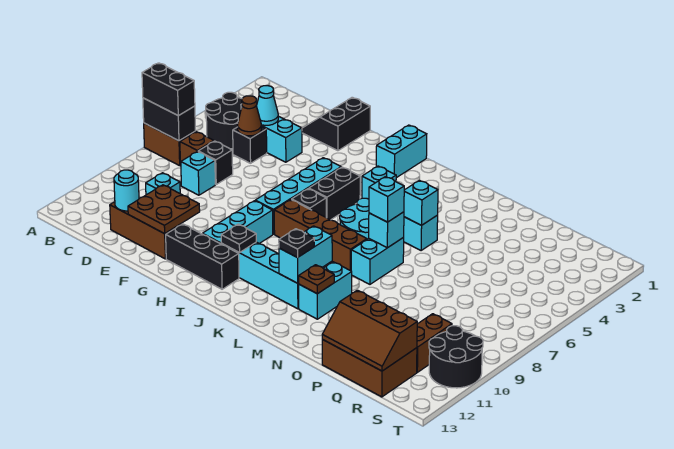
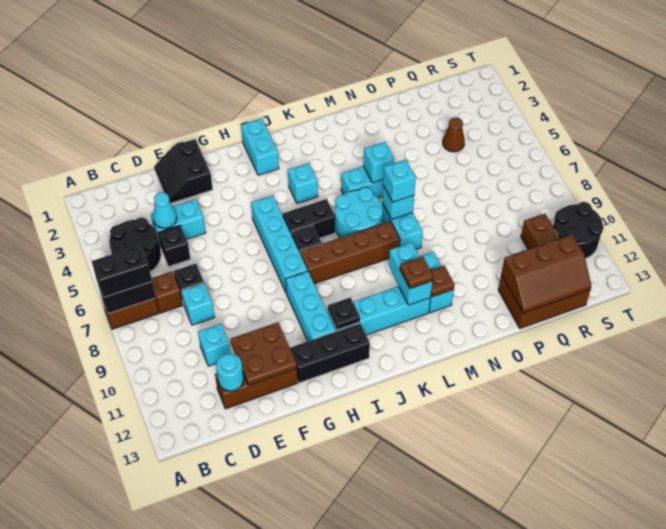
brown cone D5 level 2 -> brown cone Q4 level 1
black brick I5:I6 level 1 -> black brick I6:J6 level 1
black plate L11 level 3 -> brown plate L11 level 3

